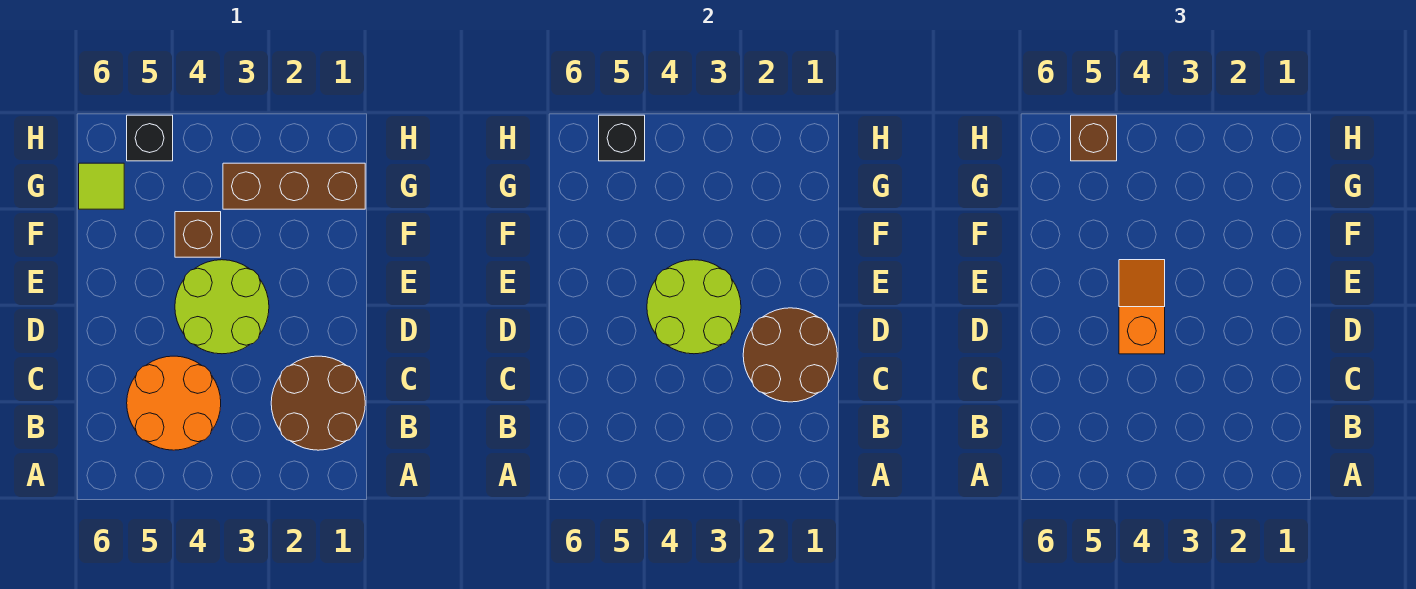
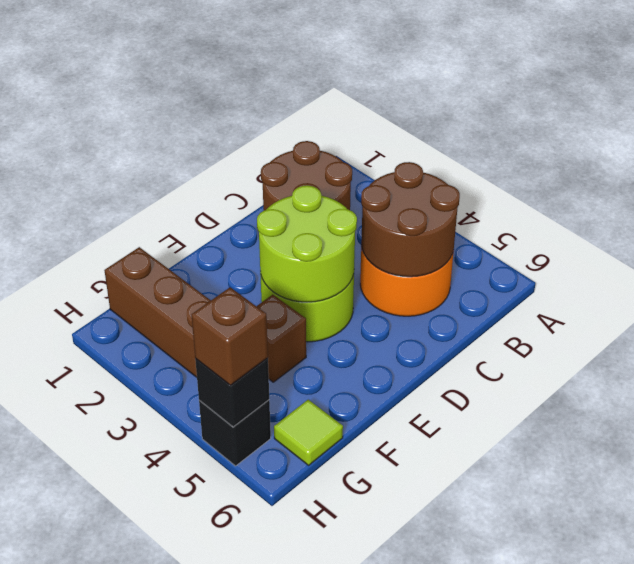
brown round brick C1:D2 level 2 -> brown round brick B4:C5 level 2
orange slope D4:E4 level 3 top D -> none

